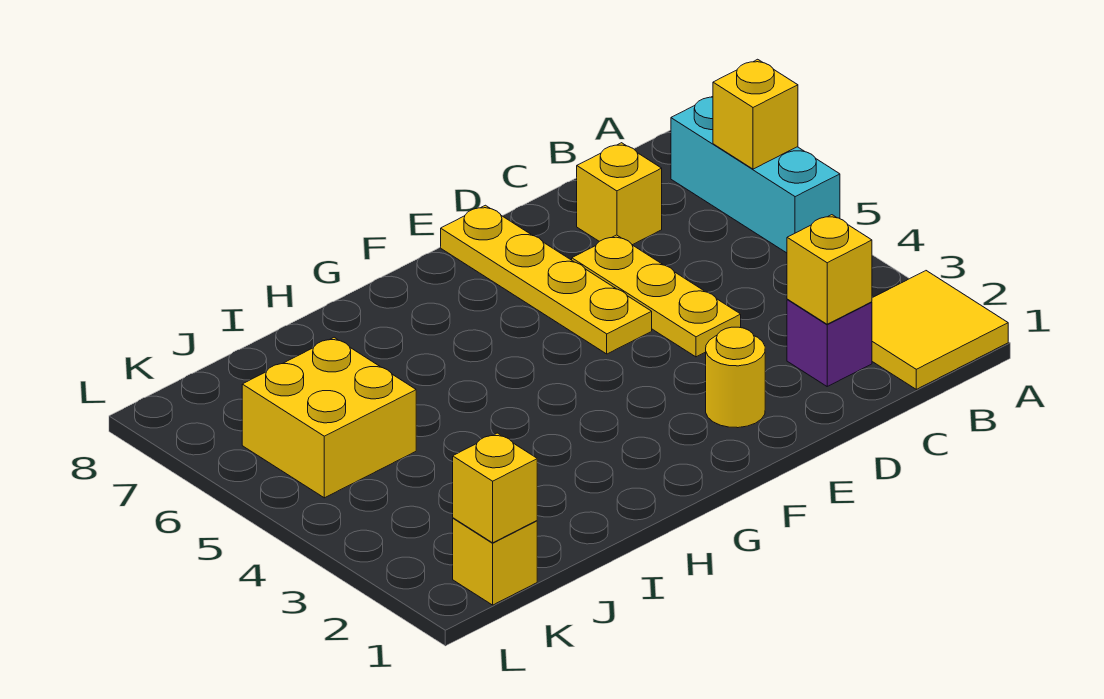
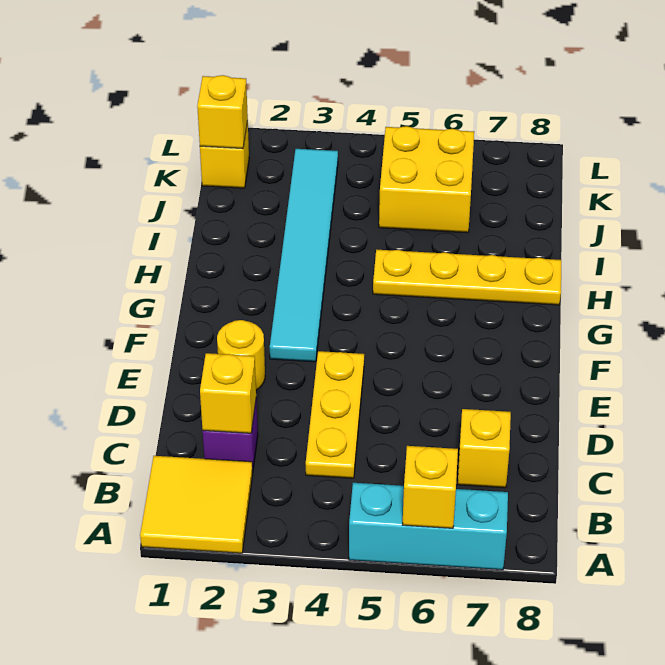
yellow plate D4:D6 level 1 -> yellow plate C4:E4 level 1
yellow plate E5:E8 level 1 -> yellow plate H5:H8 level 1
none -> cyan tile F3:K3 level 1

